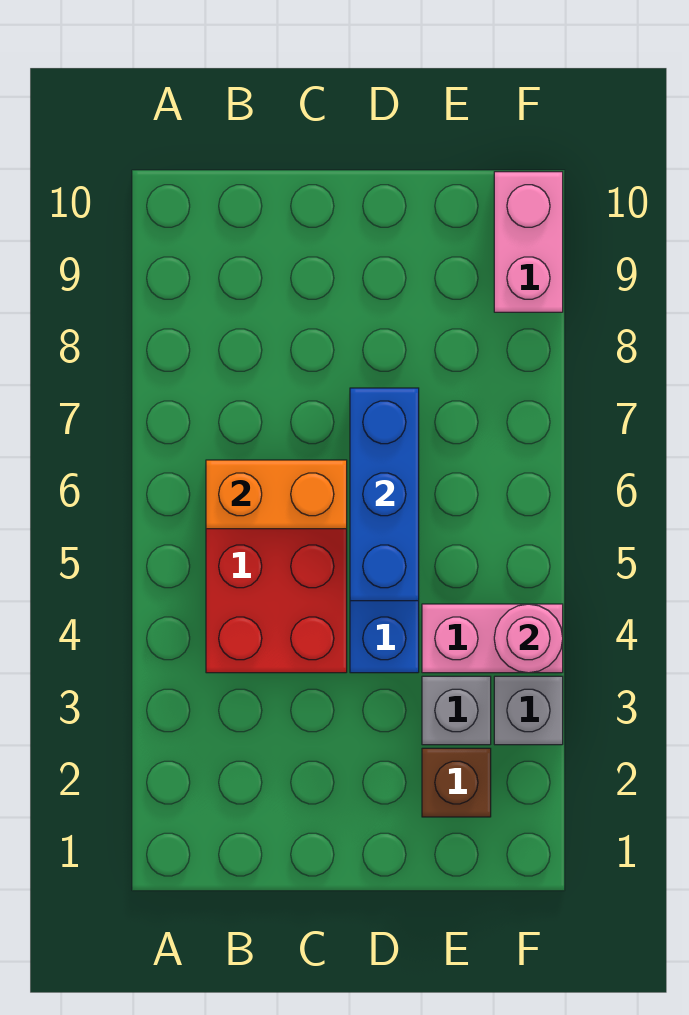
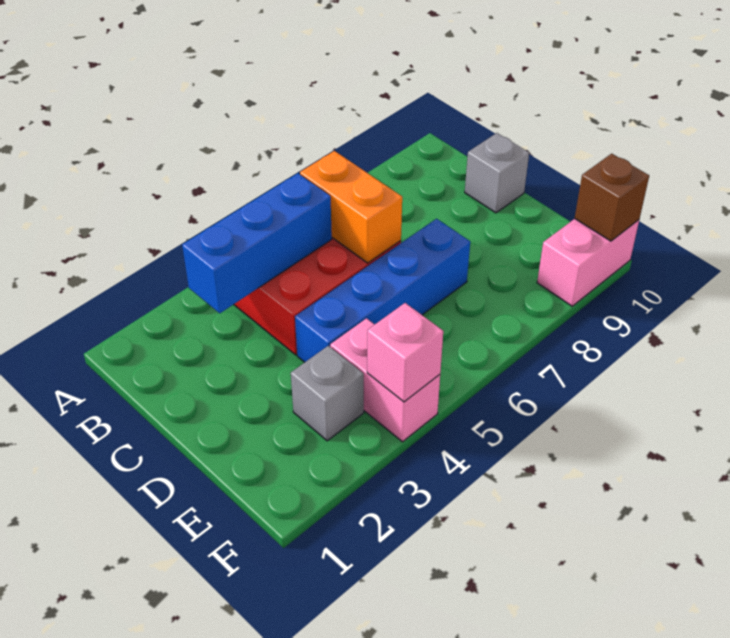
blue brick D5:D7 level 2 -> blue brick B3:B5 level 2
brown brick E2 level 1 -> brown brick F10 level 2
grey brick F3 level 1 -> grey brick C10 level 1
pink round brick F4 level 2 -> pink brick F4 level 2

